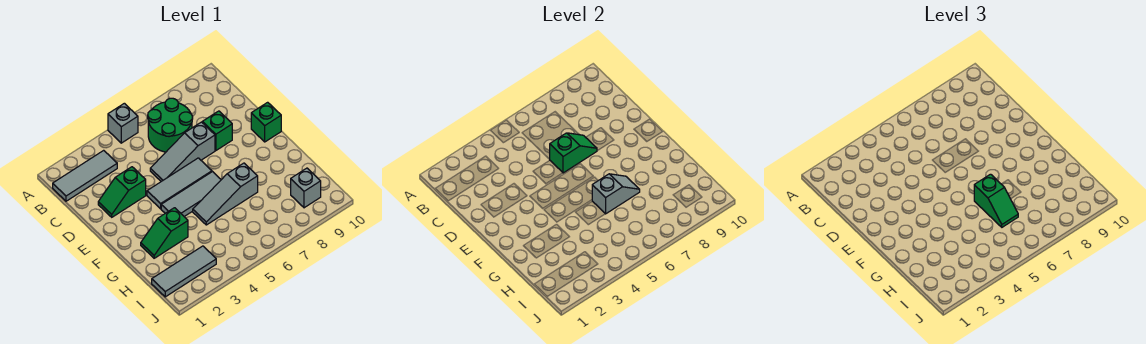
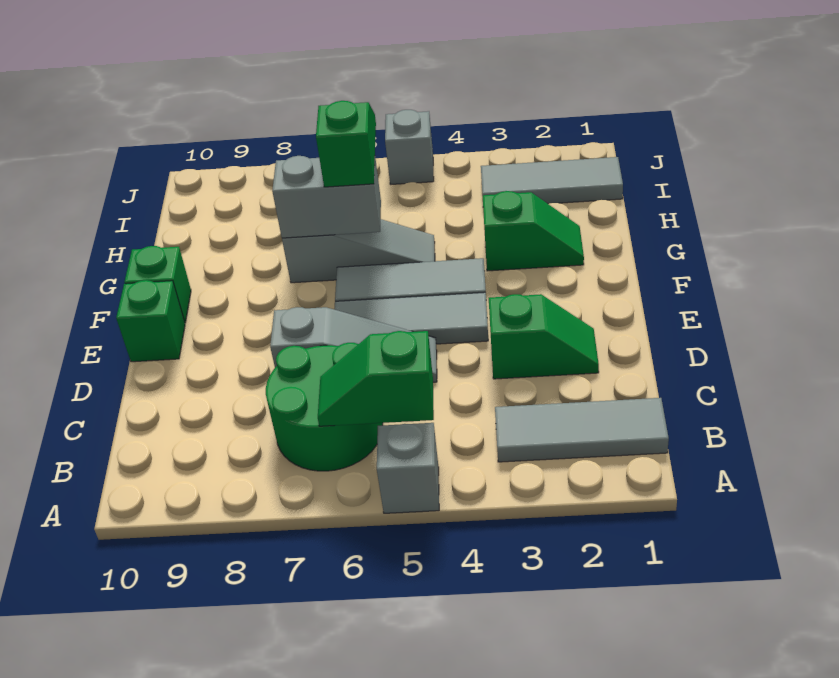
green slope D6:D7 level 2 top 6 -> green slope B5:B6 level 2 top 5
green brick D8 level 1 -> green brick F10 level 1
grey slope G6:G7 level 2 top 6 -> grey brick G6:G7 level 2
grey brick I9 level 1 -> grey brick J5 level 1

